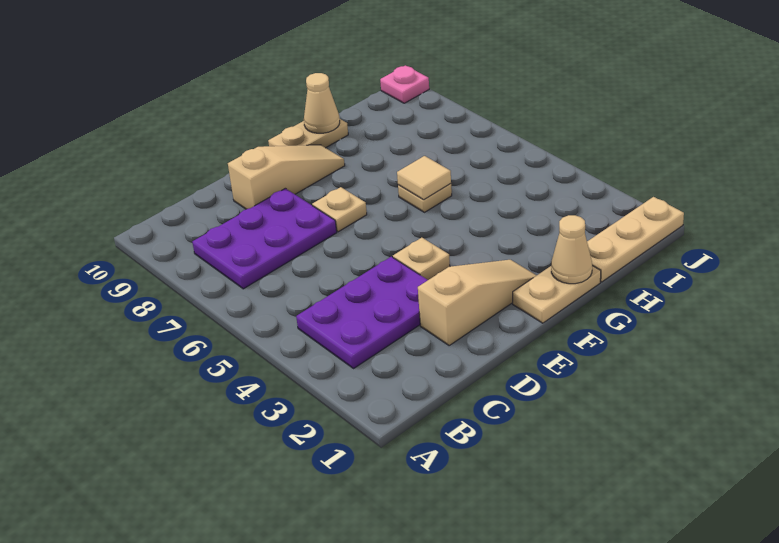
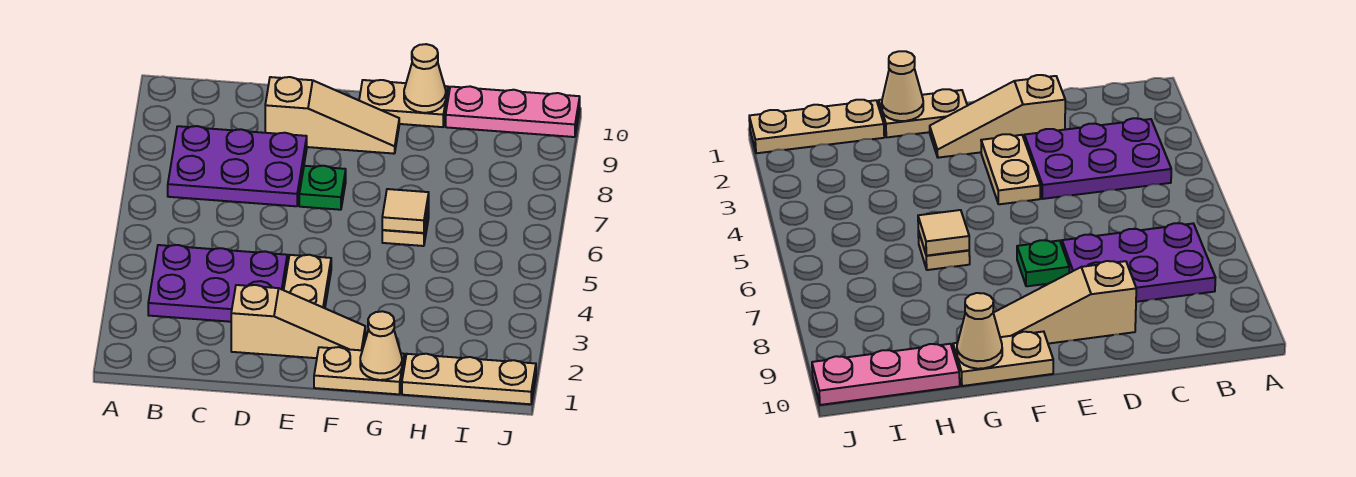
tan plate E4 level 1 -> tan plate E3:E4 level 1
tan plate E7 level 1 -> green plate E7 level 1
pink plate J10 level 1 -> pink plate H10:J10 level 1

